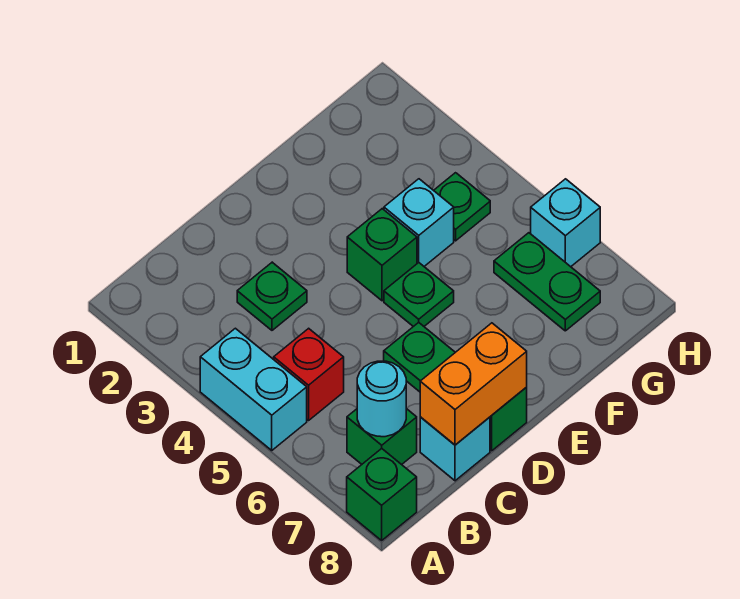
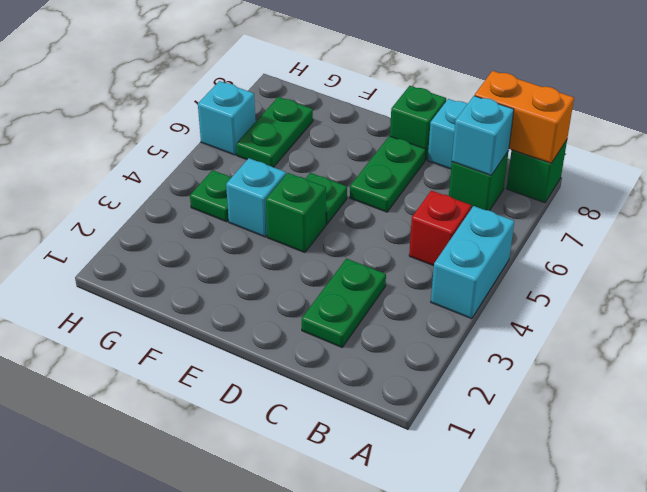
cyan round brick B7 level 2 -> cyan brick B7 level 2
green plate C3 level 1 -> green plate C2:C3 level 1
orange brick C8:D8 level 2 -> orange brick A8:B8 level 2

